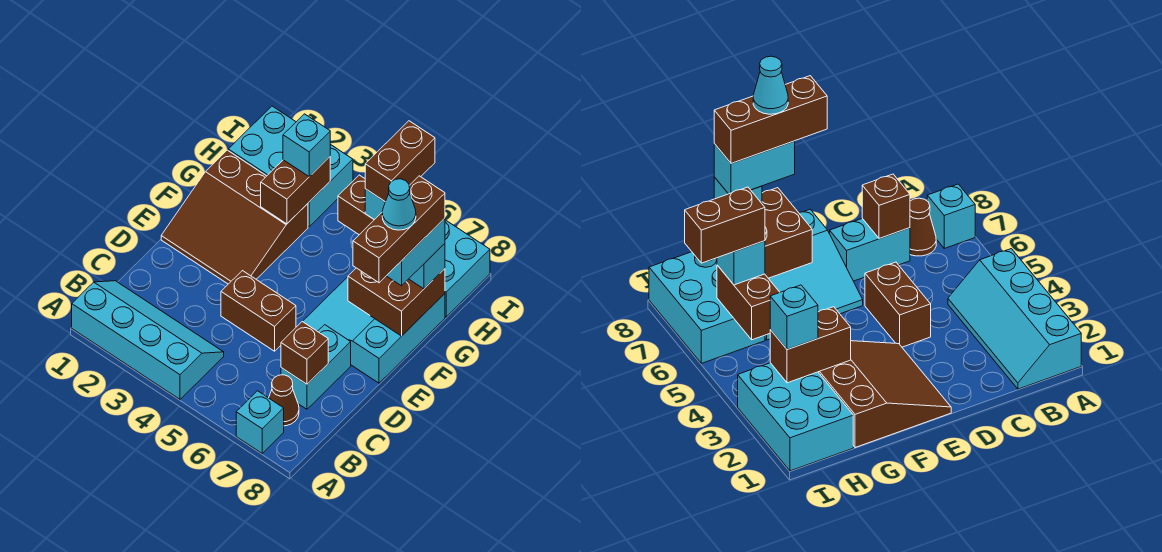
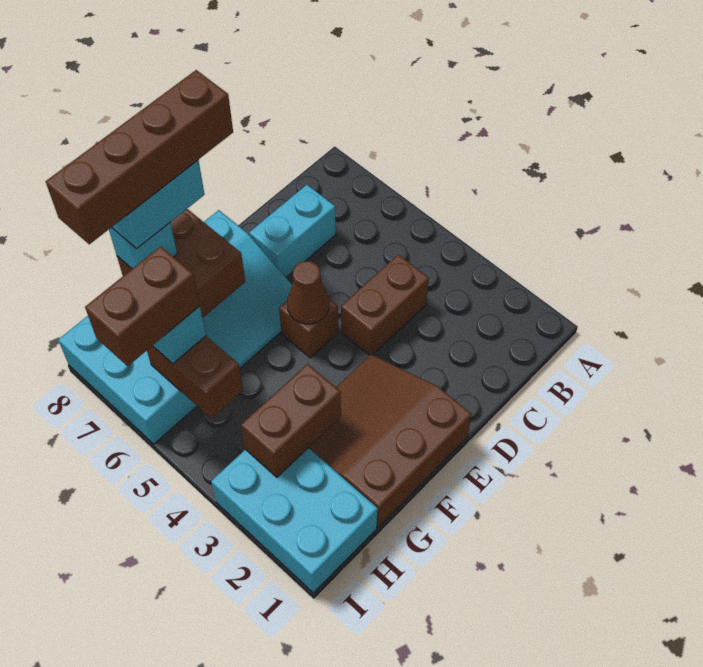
cyan slope A1:B4 level 1 top A -> none
cyan brick A7 level 1 -> none
brown cone B7 level 1 -> brown cone E5 level 2
brown brick C7 level 2 -> brown brick E5 level 1
brown brick D4:D5 level 1 -> brown brick C4:D4 level 1
brown slope E1:G3 level 1 top G -> brown slope E1:G3 level 1 top 1
brown brick E8:G8 level 5 -> brown brick E8:H8 level 5
cyan cone F8 level 6 -> none
cyan brick H3 level 3 -> none

